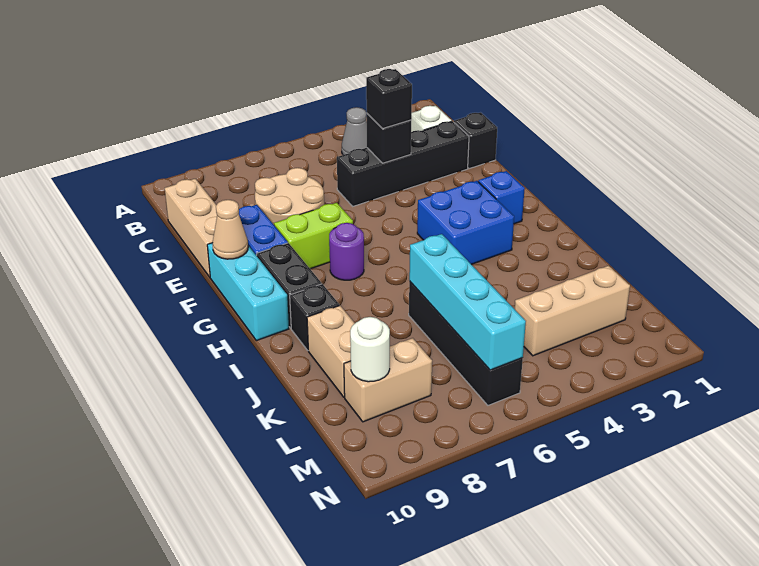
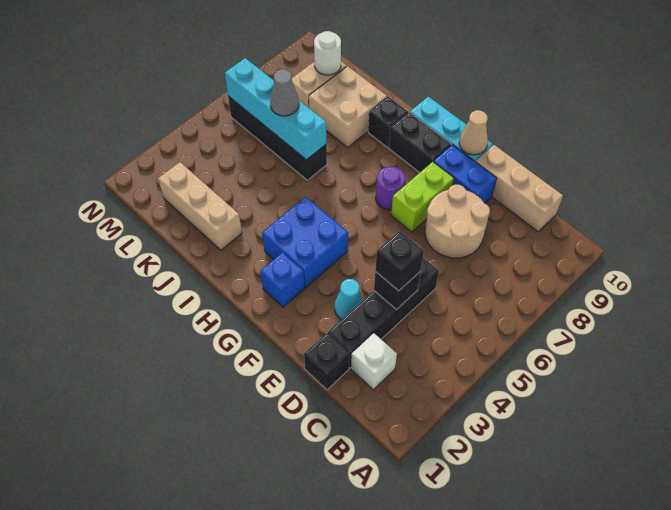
grey cone B4 level 1 -> grey cone K6 level 3
none -> cyan cone E3 level 1
tan brick J9:K9 level 1 -> tan brick J8:K9 level 1
tan brick L2:L4 level 1 -> tan brick J2:L2 level 1

